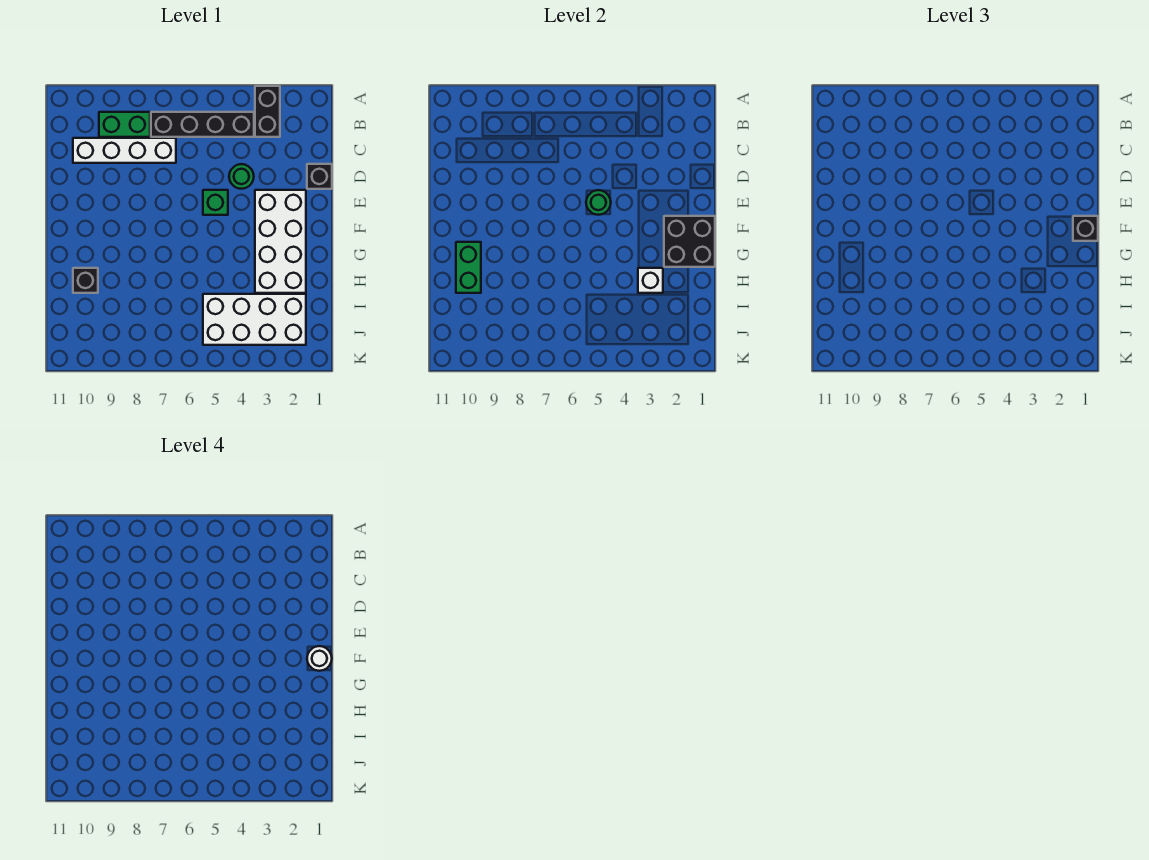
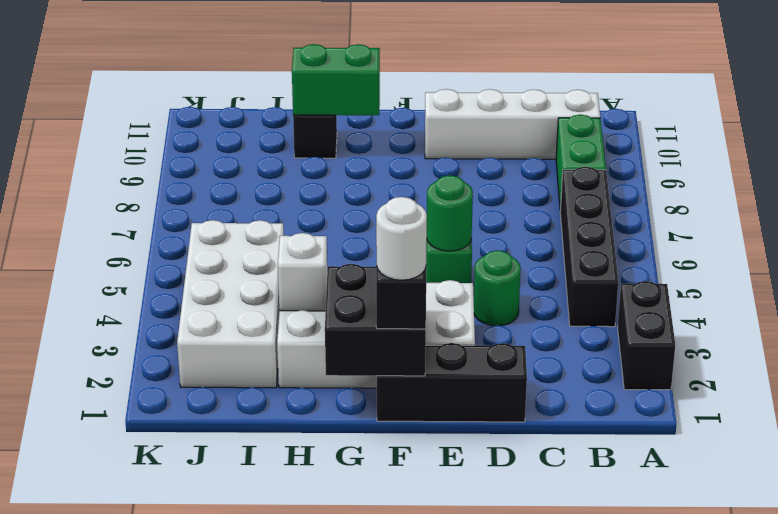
black brick A3:B3 level 1 -> black brick A2:A3 level 1
white brick C7:C10 level 1 -> white brick B10:E10 level 1
black brick D1 level 1 -> black brick D1:F1 level 1

